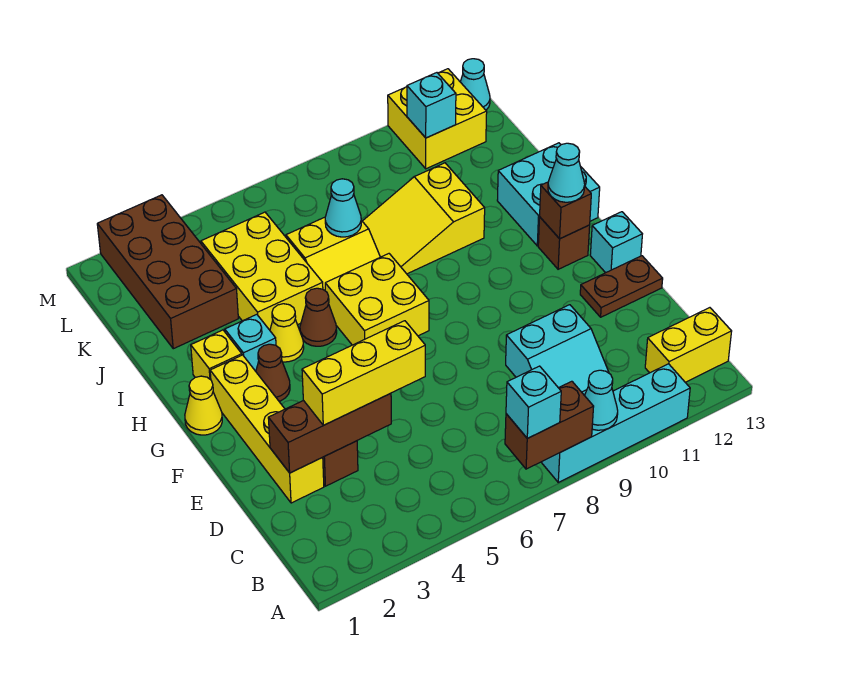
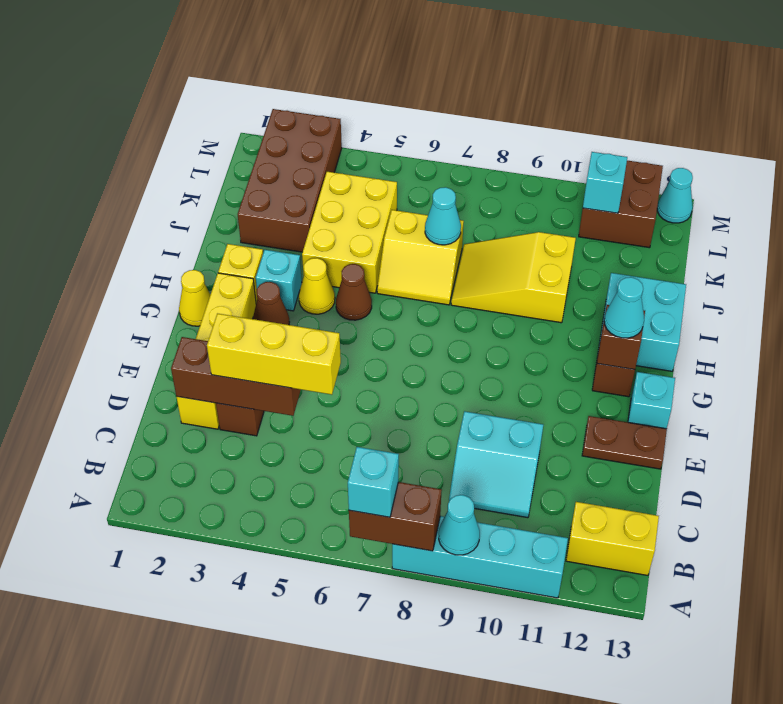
yellow brick G6:H7 level 1 -> none
yellow brick L11:M12 level 1 -> brown brick L11:M12 level 1

